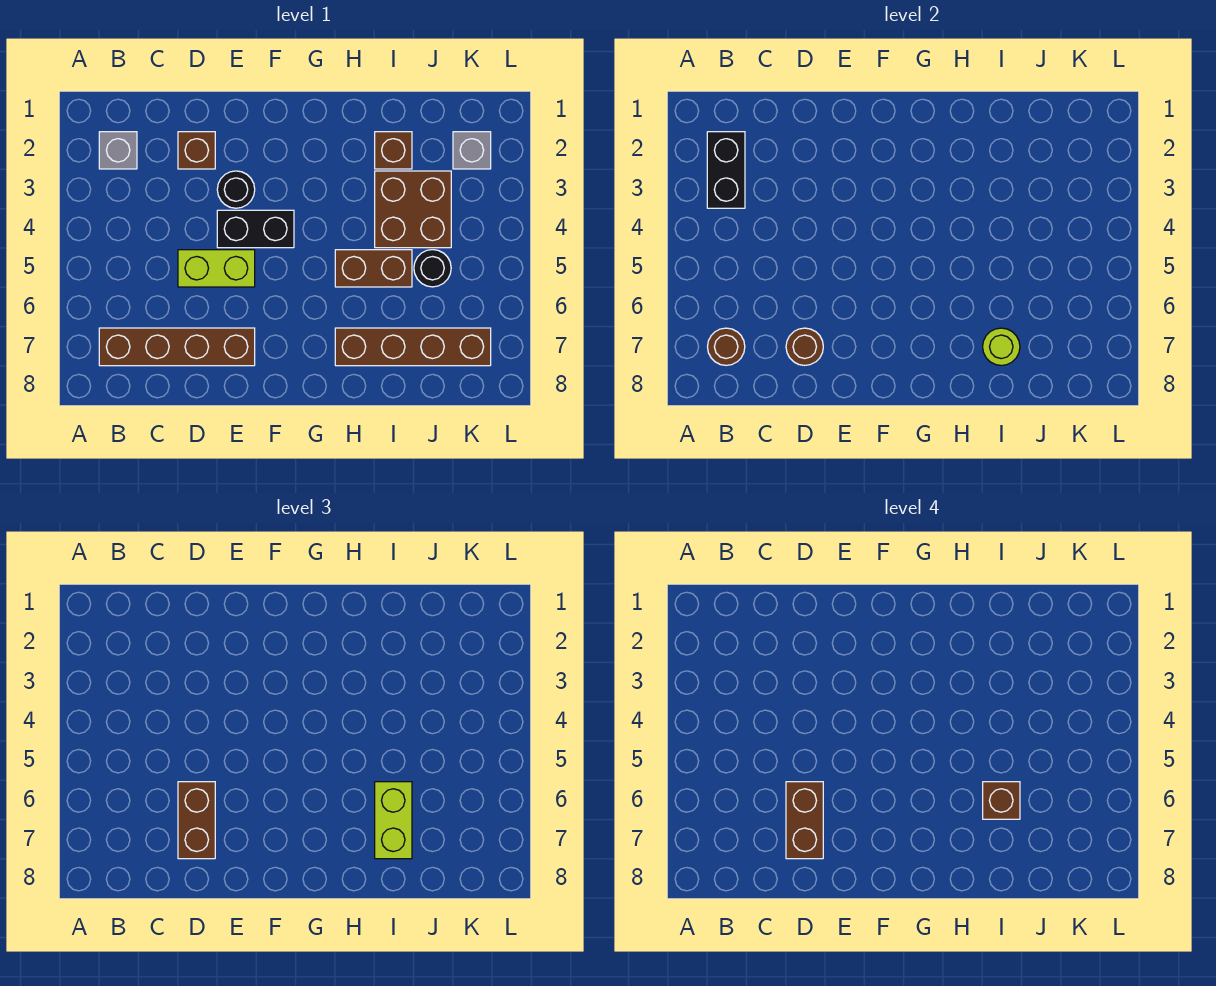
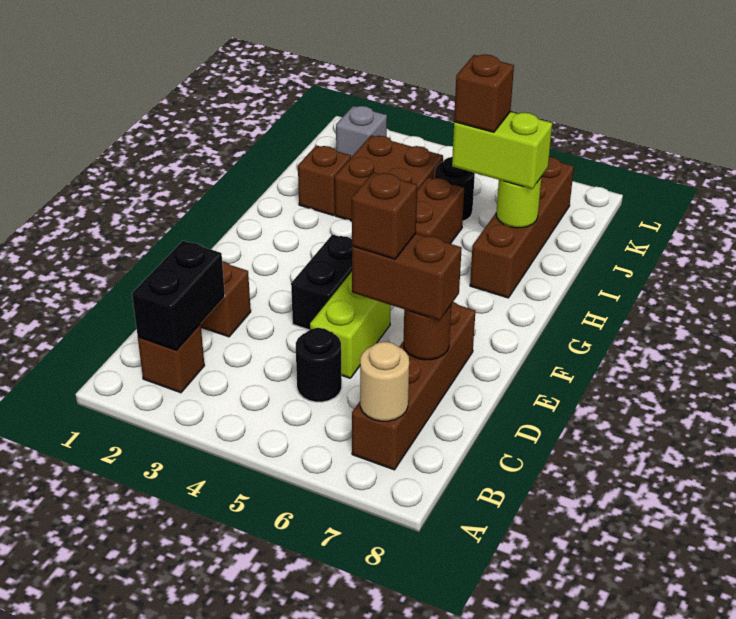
grey brick B2 level 1 -> brown brick B2 level 1
black brick B2:B3 level 2 -> black brick B2:C2 level 2
brown round brick B7 level 2 -> tan round brick B7 level 2
brown brick D6:D7 level 4 -> brown brick D6 level 4
black round brick E3 level 1 -> black round brick C5 level 1

